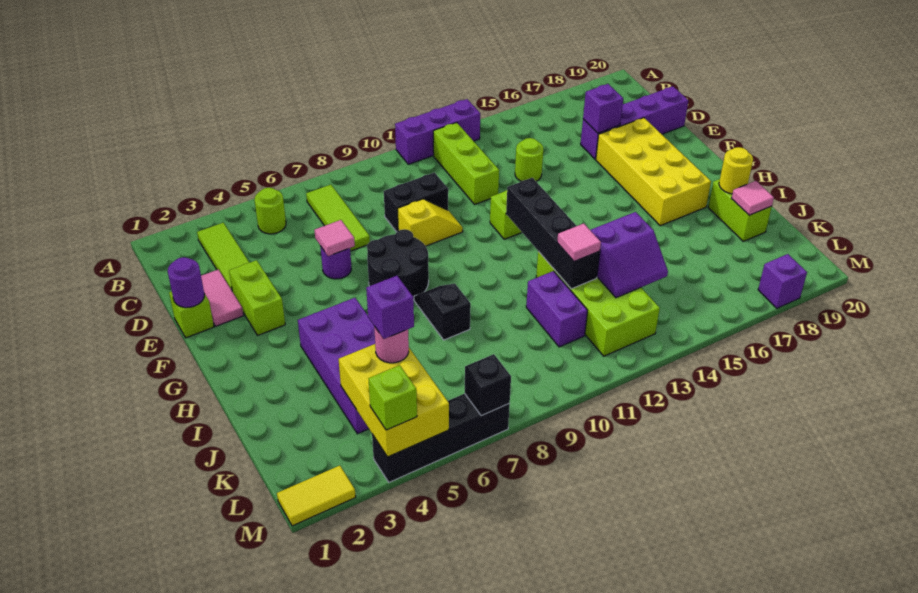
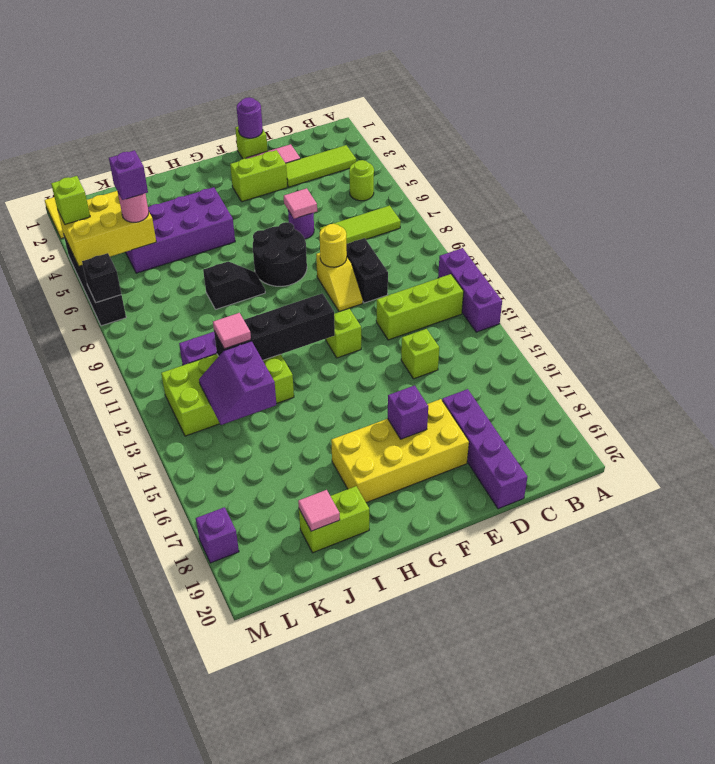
lime round brick D14 level 1 -> lime brick D14 level 1
purple brick D17 level 2 -> purple brick F17 level 2
yellow round brick I19 level 2 -> yellow round brick E9 level 2

